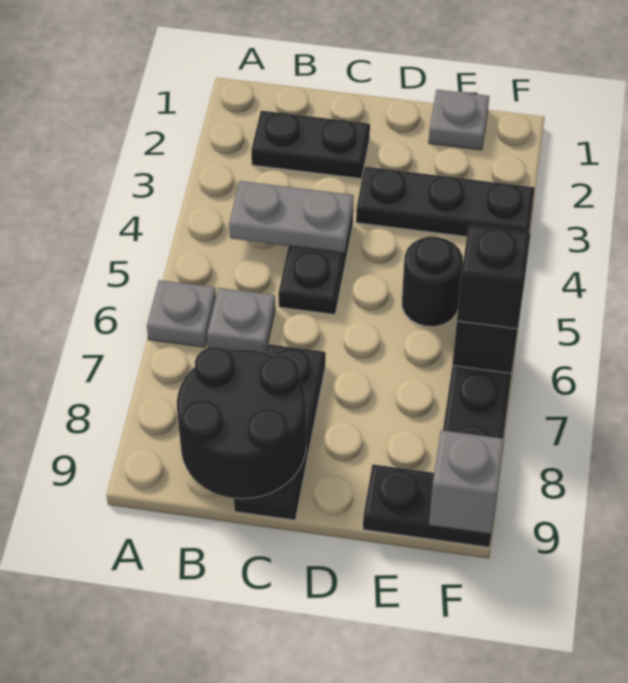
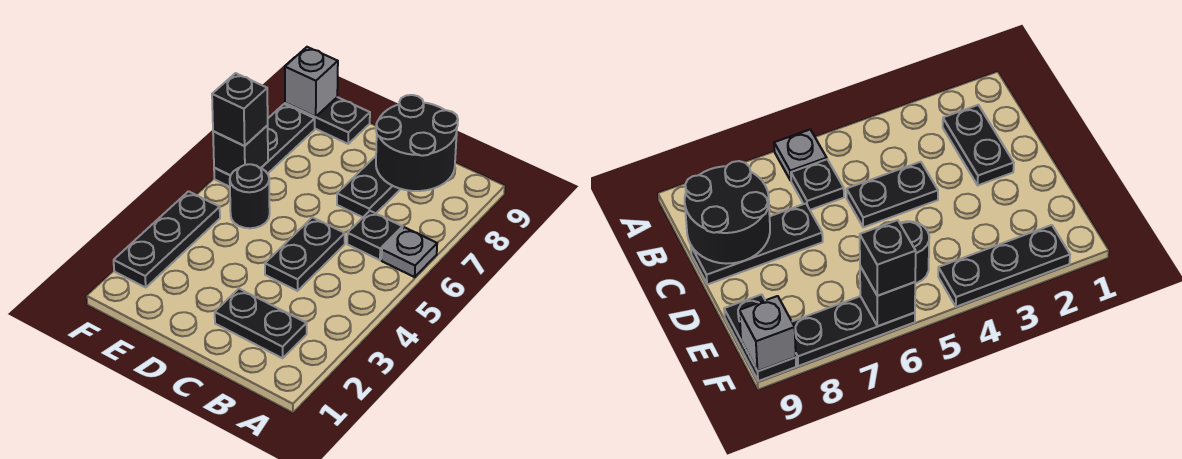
grey plate B4:C4 level 2 -> none
grey plate B6 level 1 -> black plate B6 level 1
black plate D3:F3 level 1 -> black plate F2:F4 level 1
grey plate E1 level 1 -> none

